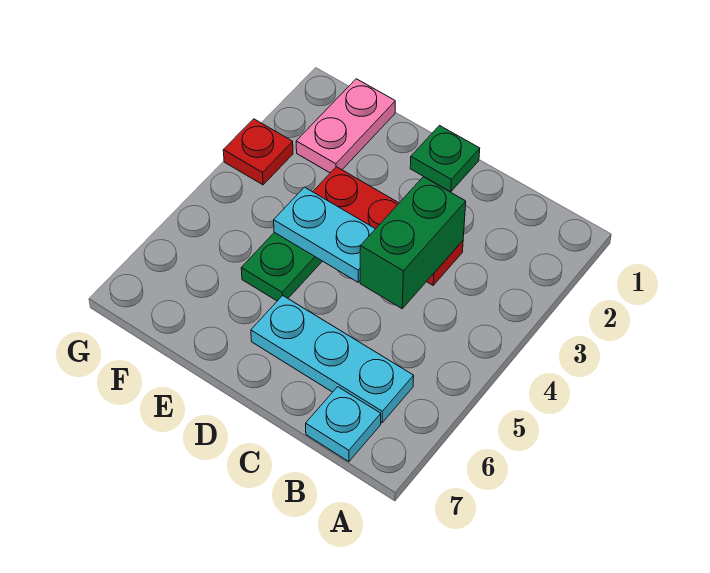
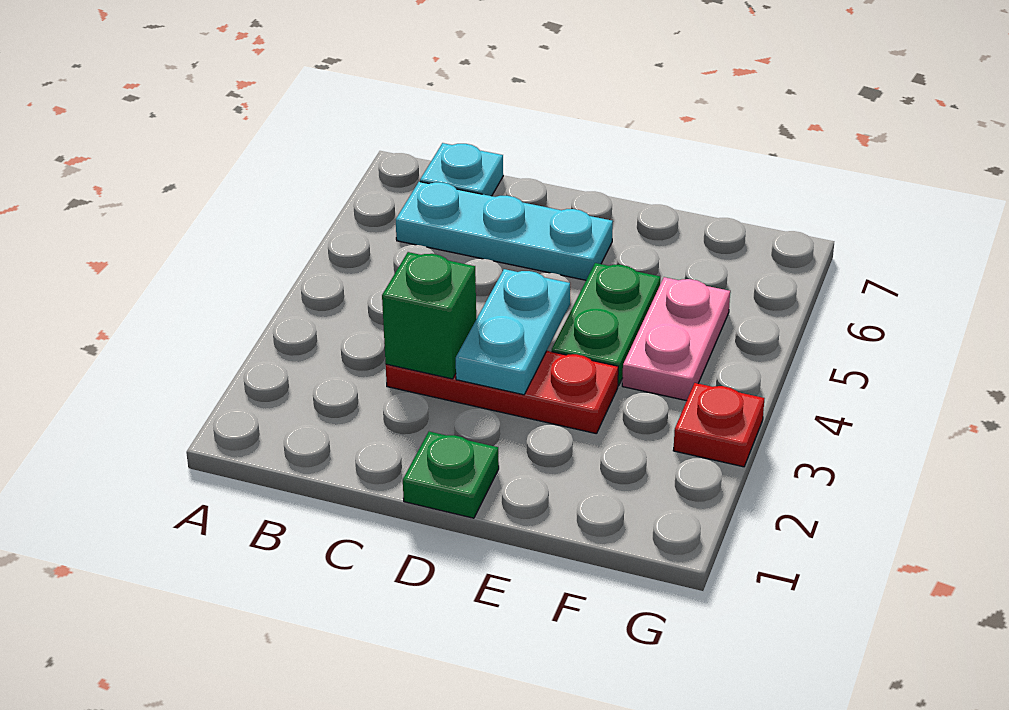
green brick C3:C4 level 2 -> green brick C3 level 2
cyan plate D4:E4 level 2 -> cyan plate D3:D4 level 2
pink plate F1:F2 level 1 -> pink plate F4:F5 level 1

